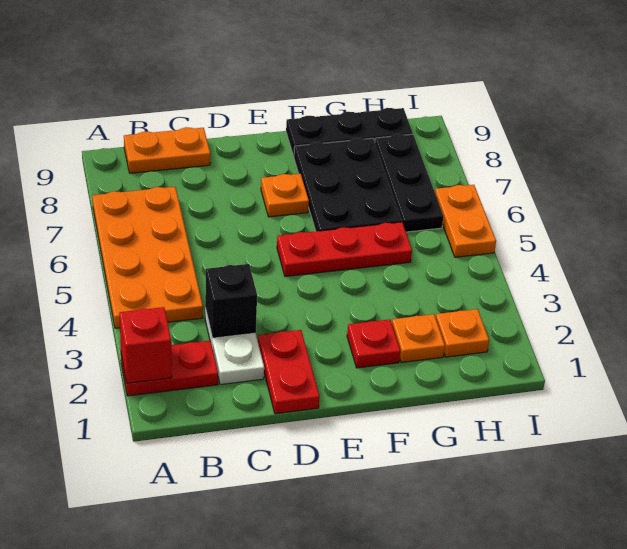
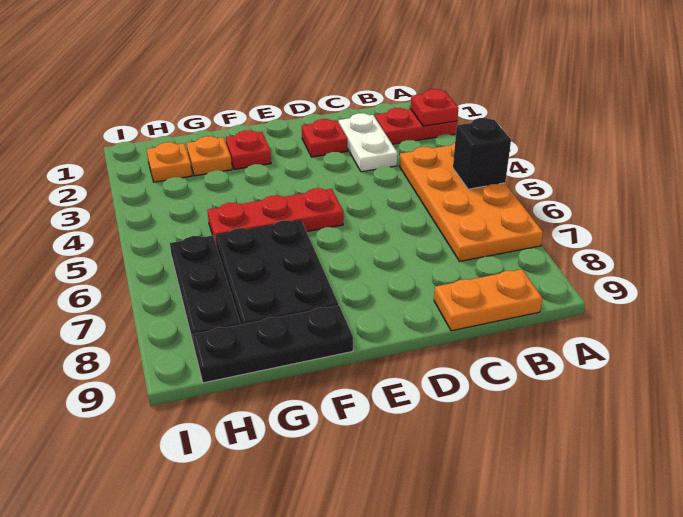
red brick A2 level 2 -> red plate A2 level 2
black brick C3 level 2 -> black brick A5 level 2
red plate D1:D2 level 1 -> red plate D2 level 1
orange plate E7 level 1 -> none
orange plate I5:I6 level 1 -> none

